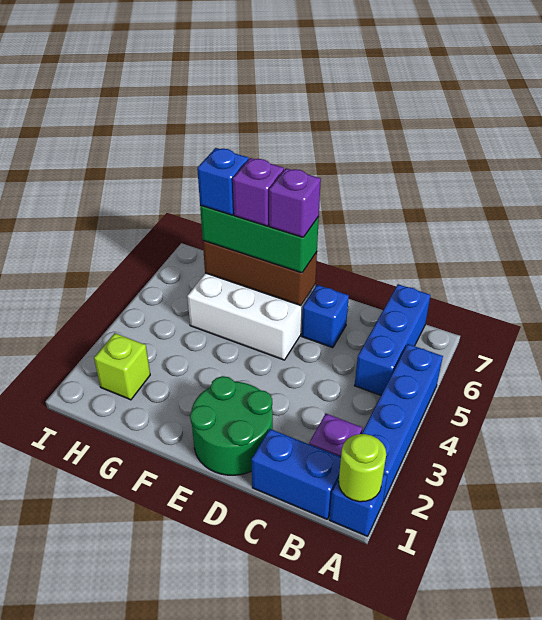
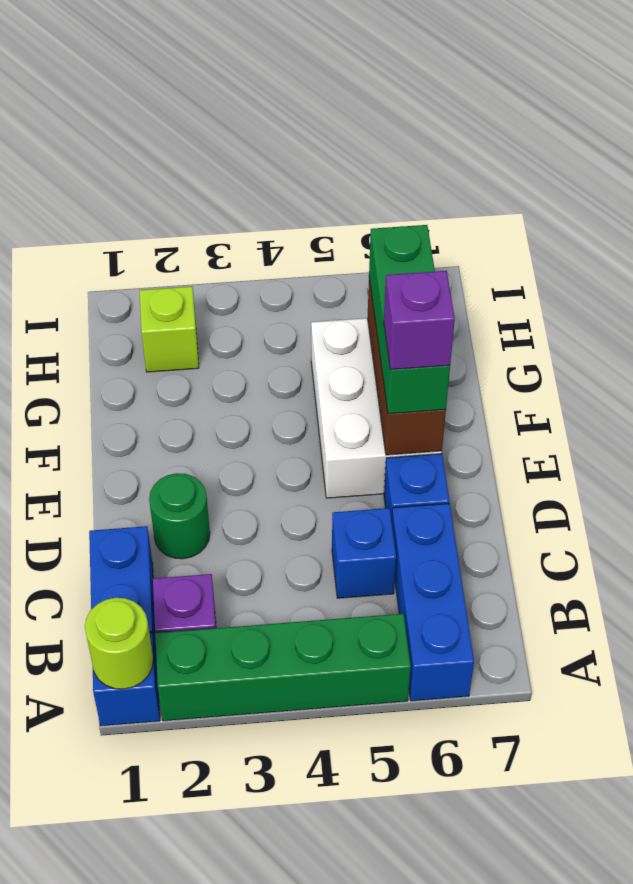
blue brick A2:A5 level 1 -> green brick A2:A5 level 1
blue brick B5:B7 level 1 -> blue brick A6:C6 level 1
green round brick D1:E2 level 1 -> green round brick D2 level 1
purple brick F6 level 4 -> none
blue brick G6 level 4 -> blue brick C5 level 1

